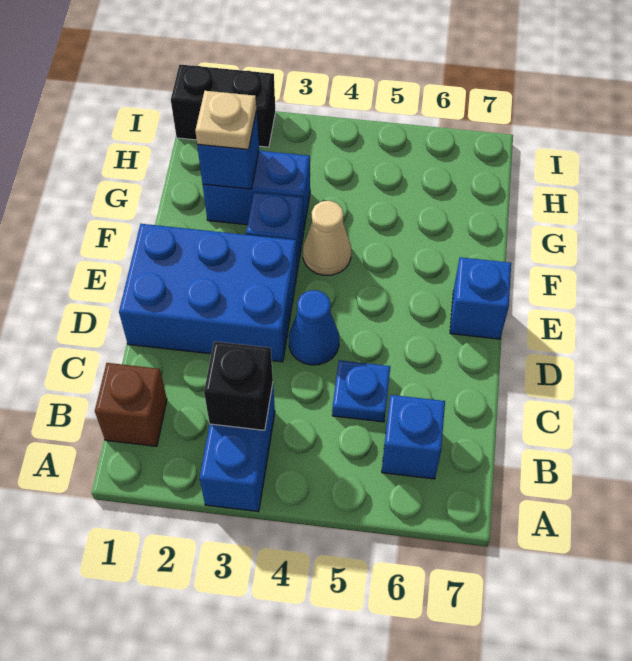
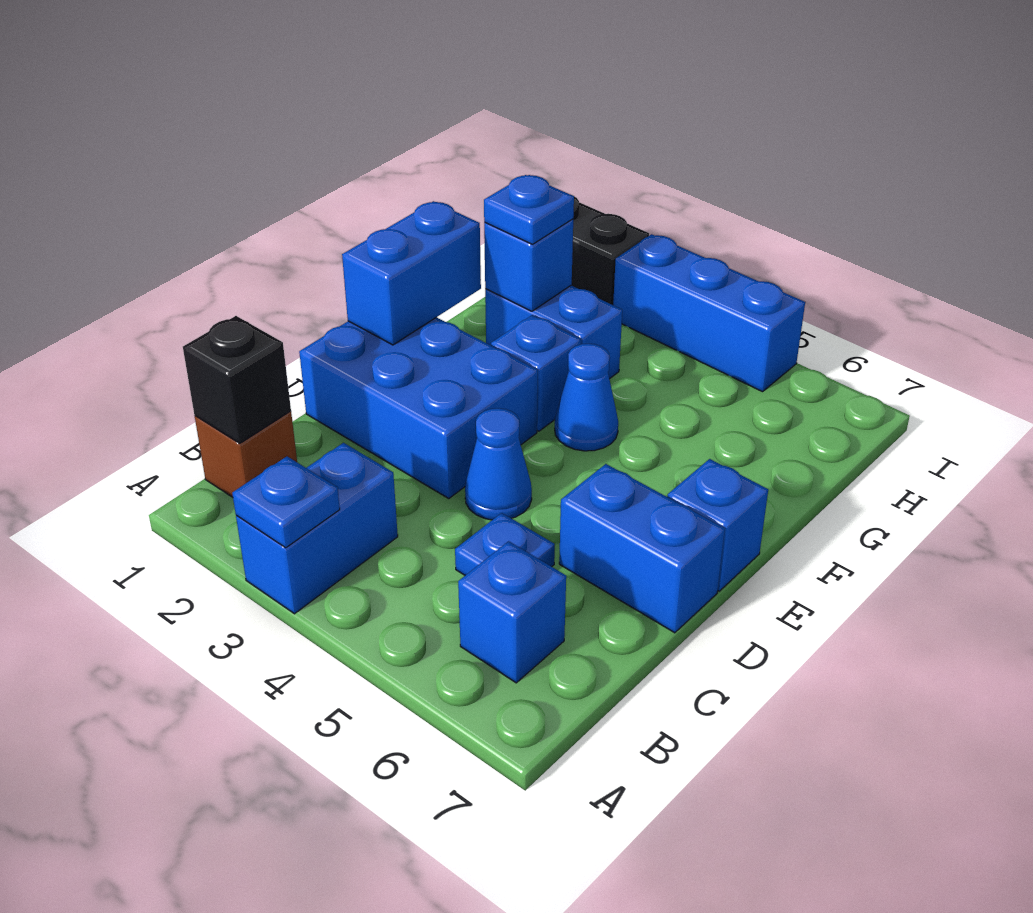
none -> blue plate A3 level 2
black brick B3 level 2 -> black brick B1 level 2
none -> blue brick D6:D7 level 1
none -> blue brick E1:F1 level 2
tan cone F4 level 1 -> blue cone F4 level 1
tan plate G2 level 3 -> blue plate G2 level 3
none -> blue brick I3:I5 level 1

